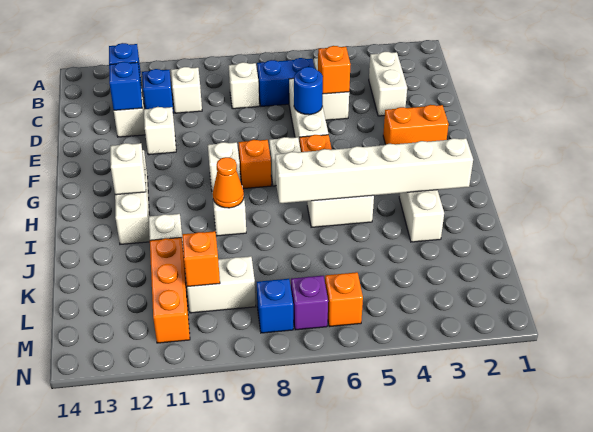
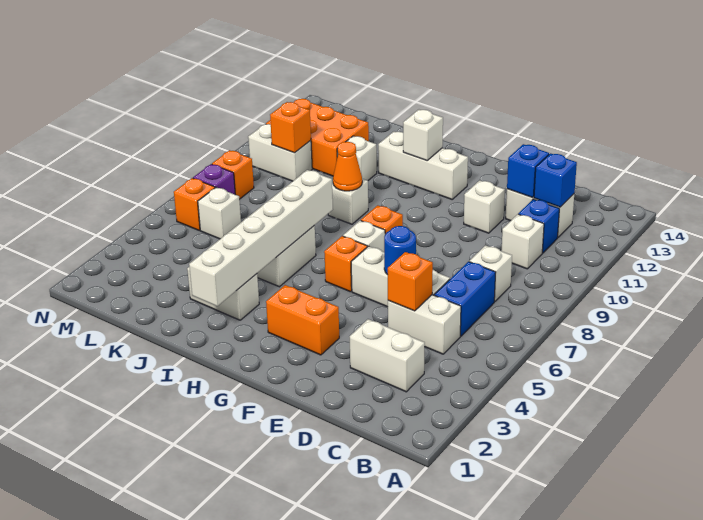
orange brick F2:F3 level 1 -> orange brick F3:G3 level 1
white brick G9 level 1 -> white brick L6 level 1
orange brick K11:M11 level 1 -> orange brick K11:M12 level 1
white brick L9:L10 level 1 -> white brick L10:M10 level 1
blue brick M8 level 1 -> orange brick M8 level 1

